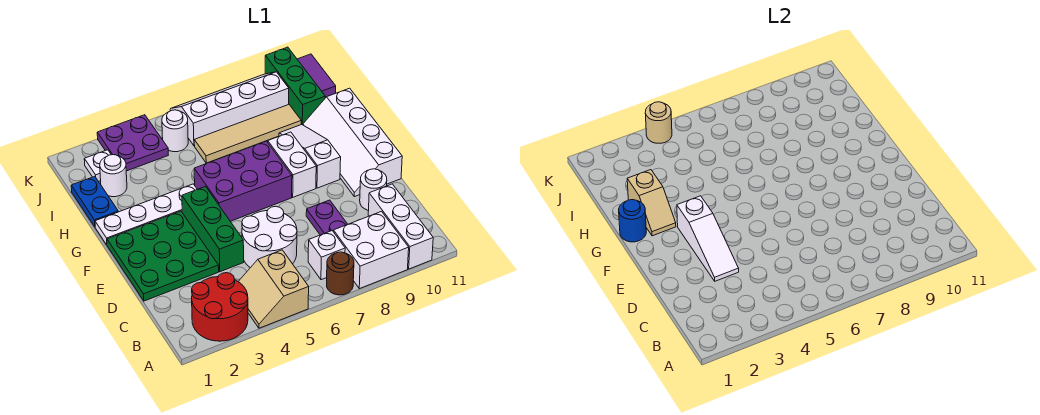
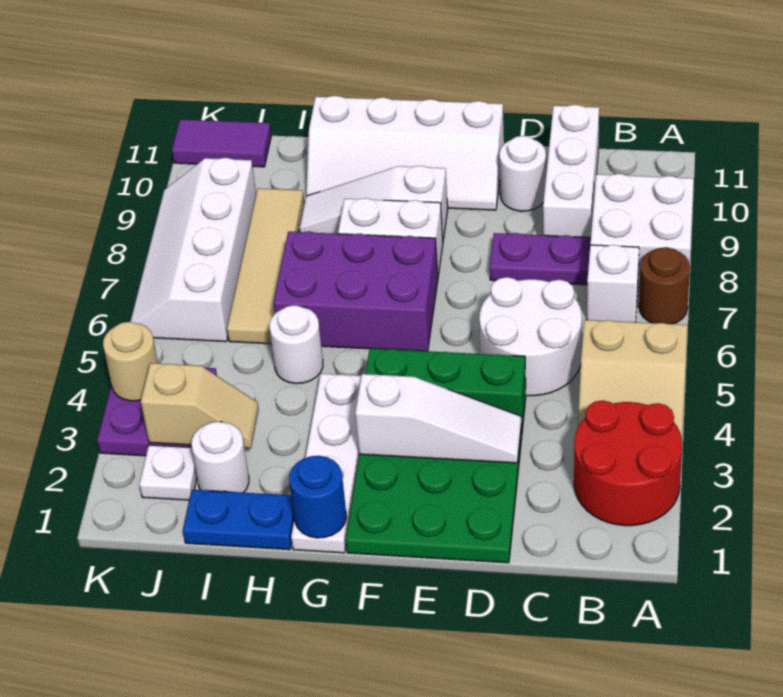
white brick A10:C10 level 1 -> white brick C9:C11 level 1
purple brick F5:G7 level 1 -> purple brick F6:H7 level 1
tan slope G2:H2 level 2 top H -> tan slope I3:J3 level 2 top J
green brick I10:K10 level 1 -> none
white round brick J5 level 1 -> white round brick H5 level 1

